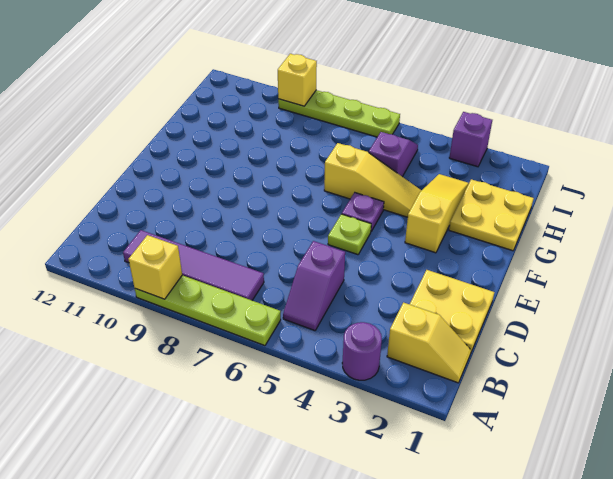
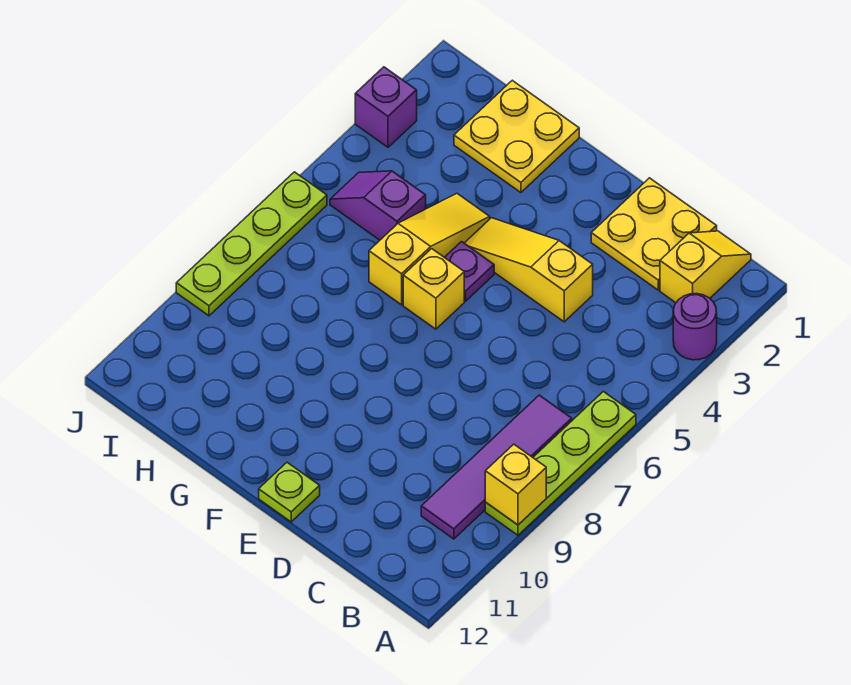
purple slope B5:C5 level 1 top C -> none
lime plate E5 level 1 -> lime plate E12 level 1
yellow slope F3:H3 level 1 top F -> yellow slope D4:F4 level 1 top D
yellow brick J9 level 2 -> yellow brick F6 level 1

